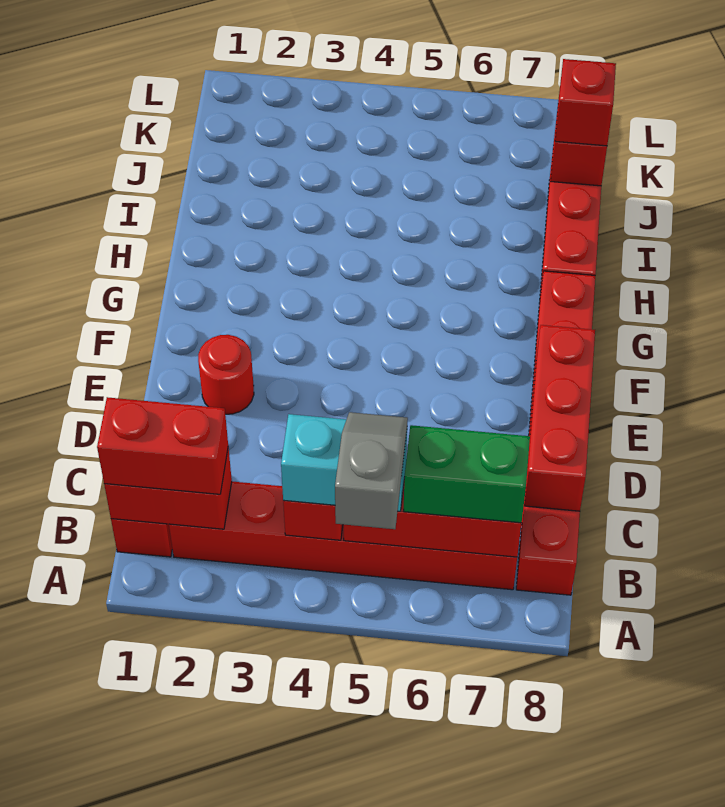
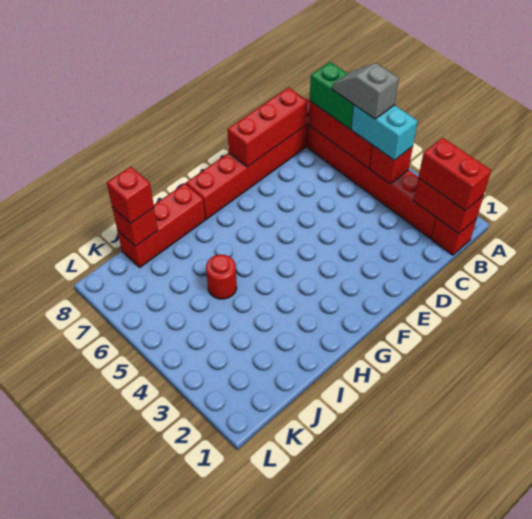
grey slope A5:B5 level 4 top A -> grey slope B5:B6 level 4 top 5
red round brick E2 level 1 -> red round brick I5 level 1

